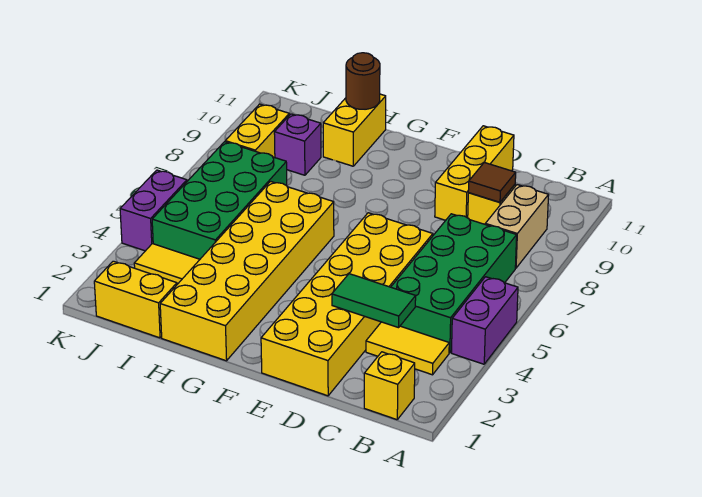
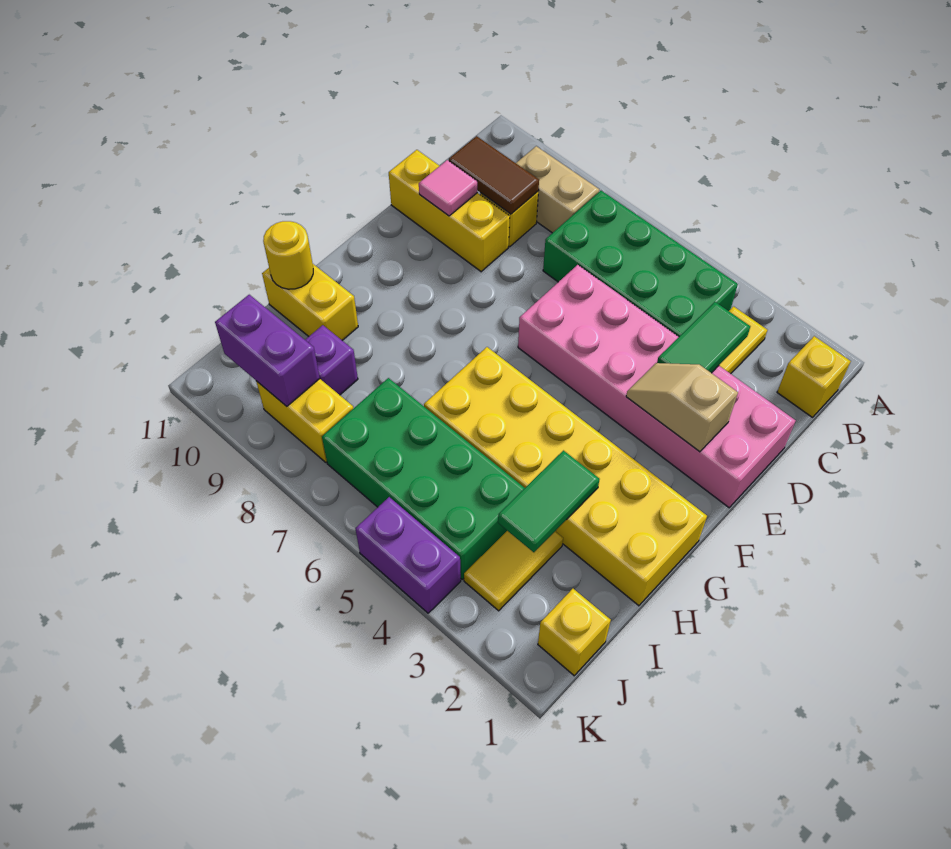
purple brick A4:A5 level 1 -> purple brick J9:J10 level 2
brown tile C9 level 2 -> brown tile C9:C10 level 2
yellow brick D1:E6 level 1 -> pink brick D1:E6 level 1
none -> pink tile D10 level 2
none -> tan slope E2:E3 level 2 top 2
none -> green tile H3:I3 level 2
brown round brick H11 level 2 -> yellow round brick H11 level 2
yellow brick I1:J1 level 1 -> yellow brick J1 level 1

